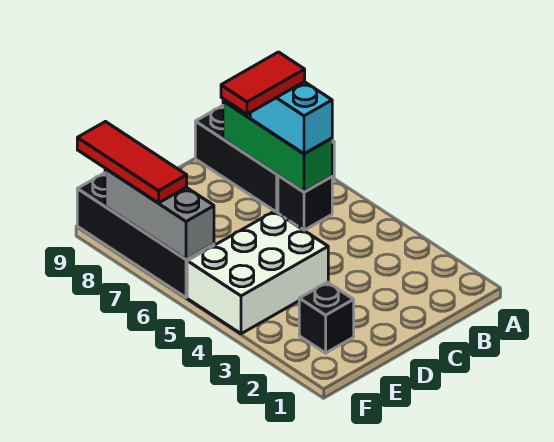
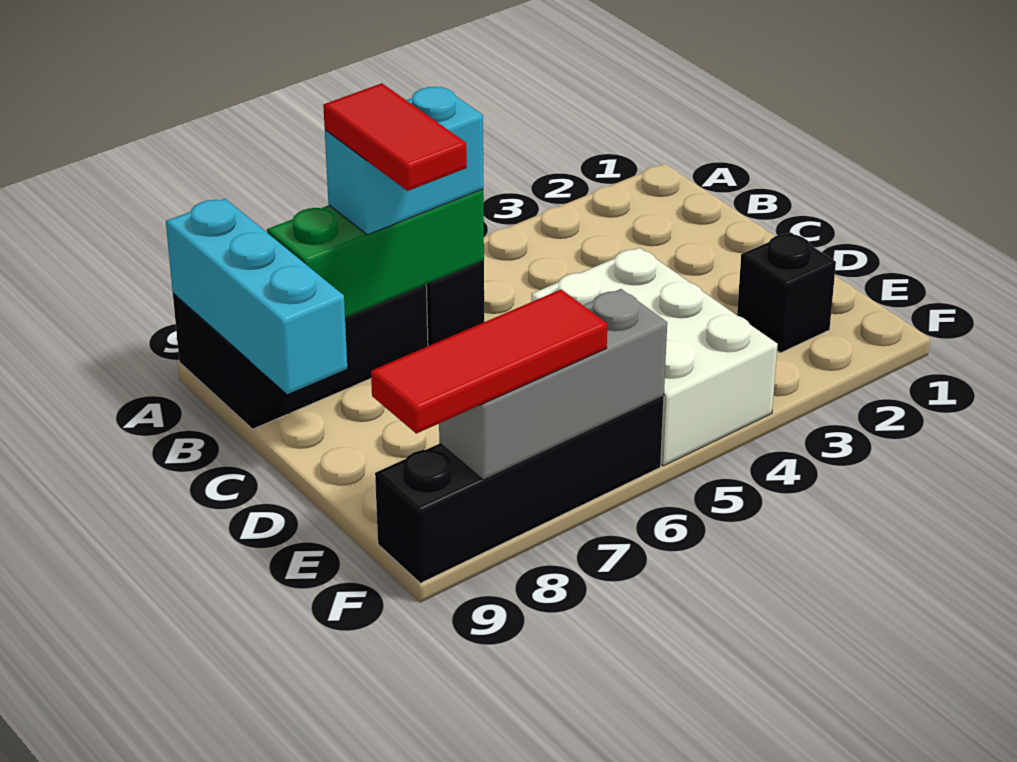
none -> cyan brick A9:C9 level 2

